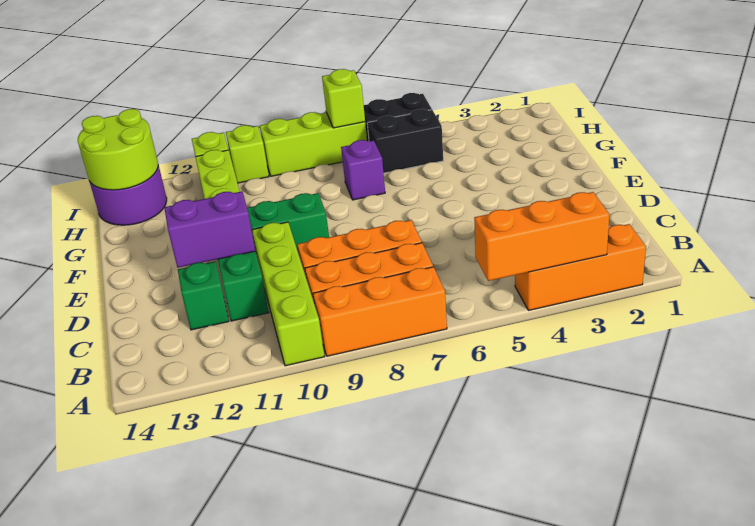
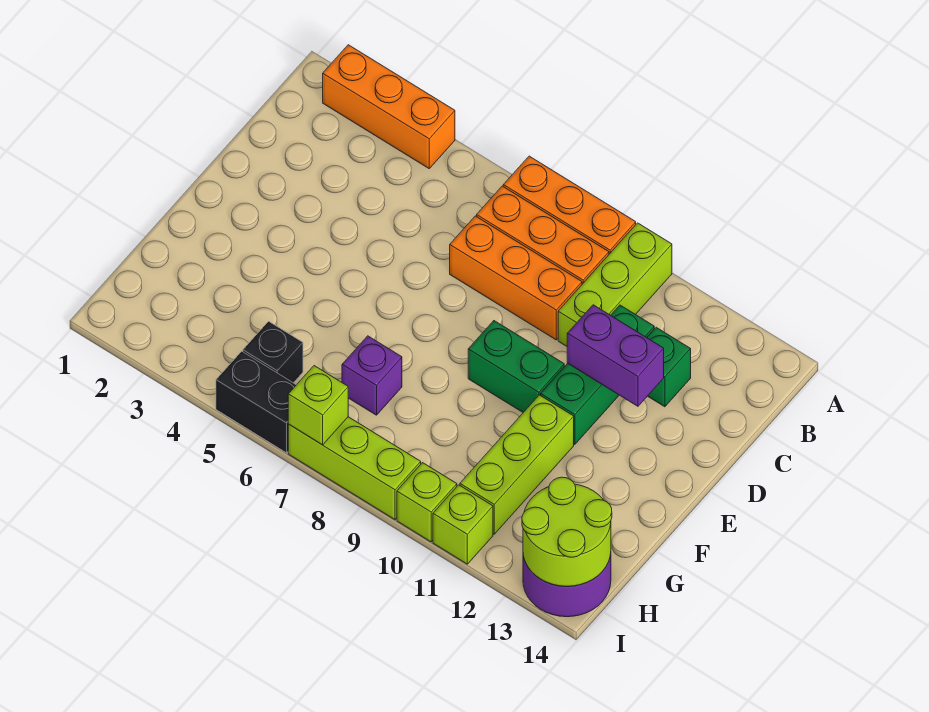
orange brick A3:A5 level 2 -> none
lime brick A10:D10 level 1 -> lime brick A10:C10 level 1
black brick H5:H6 level 1 -> black brick H5 level 1

